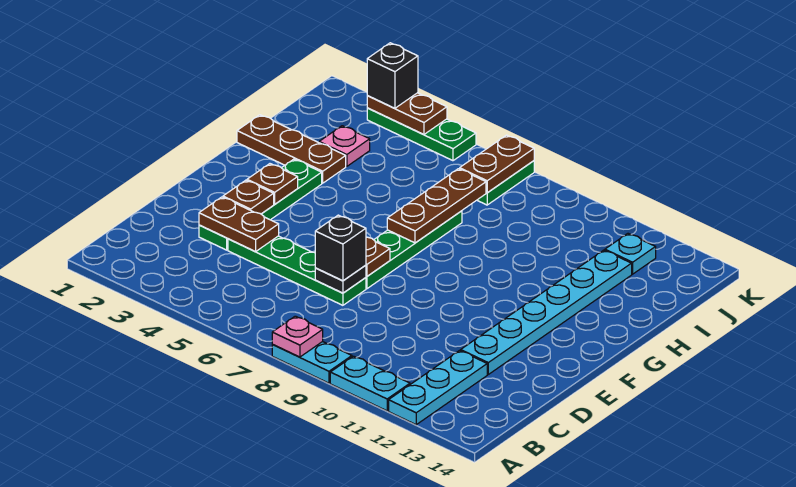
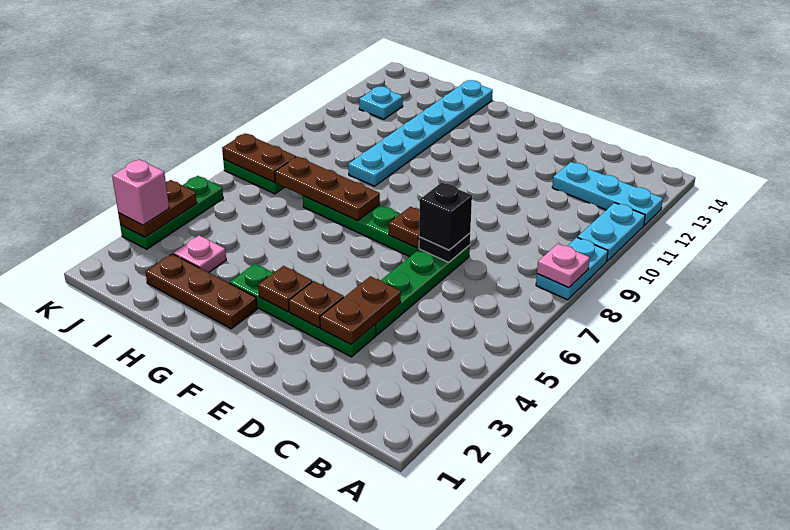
cyan plate D12:I12 level 1 -> cyan plate H9:H14 level 1
brown plate H1:H3 level 1 -> brown plate G2:I2 level 1
black brick K3 level 3 -> pink brick K3 level 3

